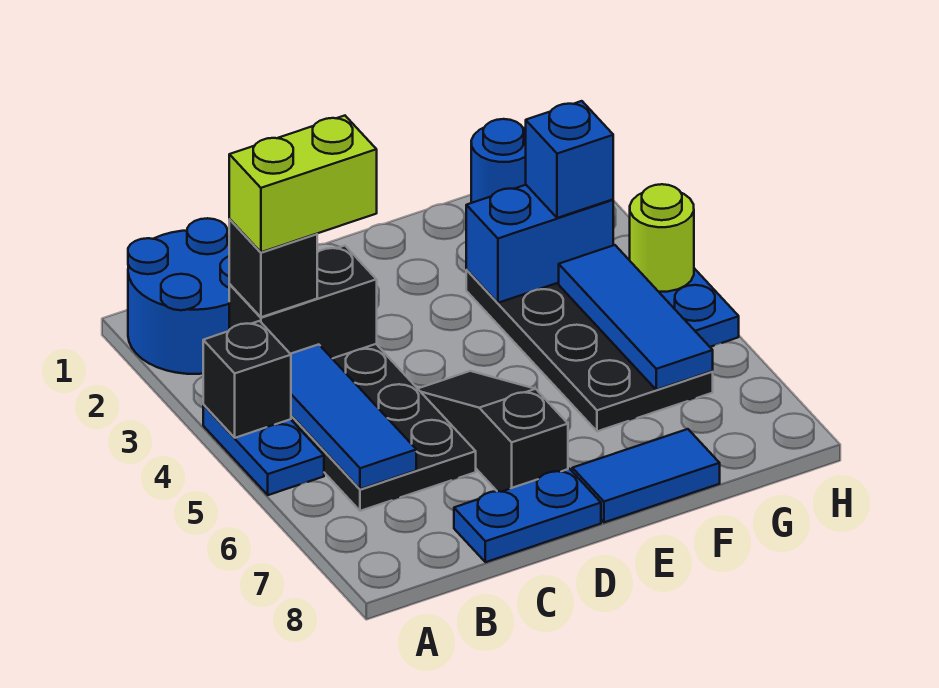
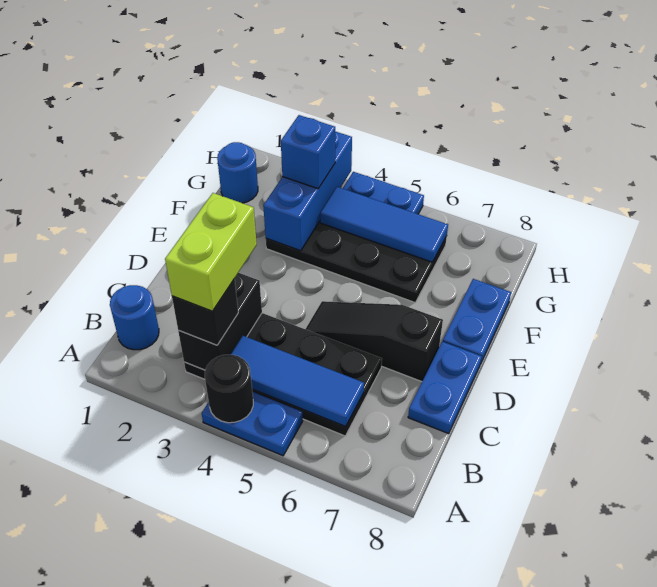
blue round brick A1:B2 level 1 -> blue round brick B1 level 1
black brick A4 level 2 -> black round brick A4 level 2
blue tile E8:F8 level 1 -> blue plate E8:F8 level 1
blue brick F3:G3 level 2 -> blue brick F3:H3 level 2
lime round brick H4 level 2 -> none

